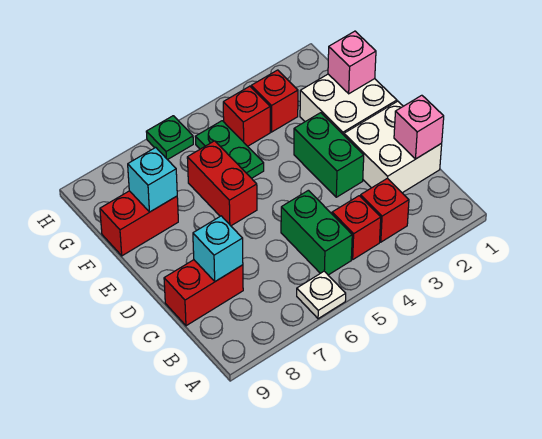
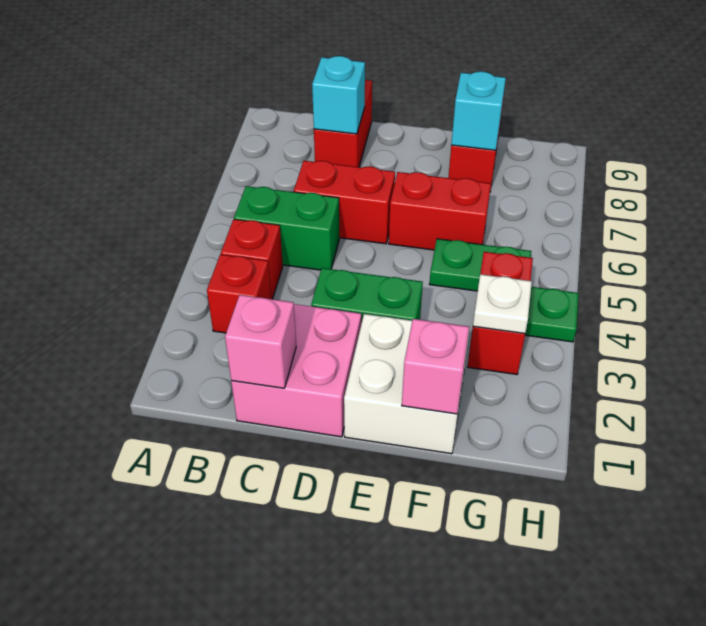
white plate A6 level 1 -> white plate G3 level 2
white brick C1:D2 level 1 -> pink brick C1:D2 level 1
none -> red brick C6:D6 level 1
green plate H6 level 1 -> green plate H4 level 1

